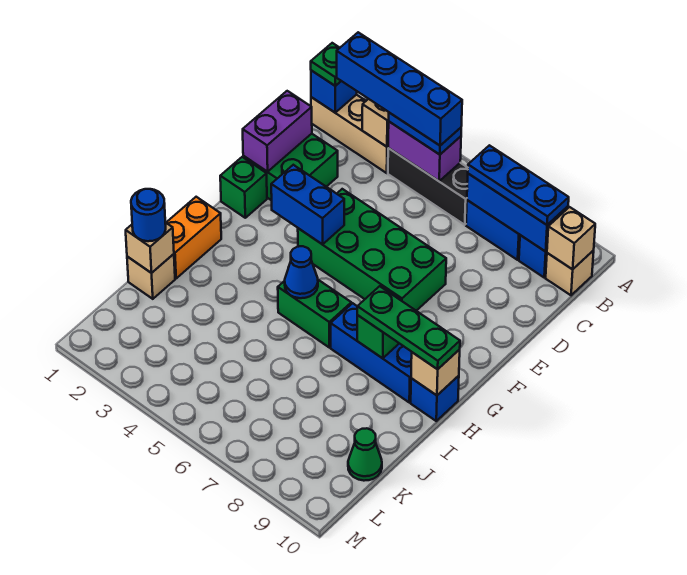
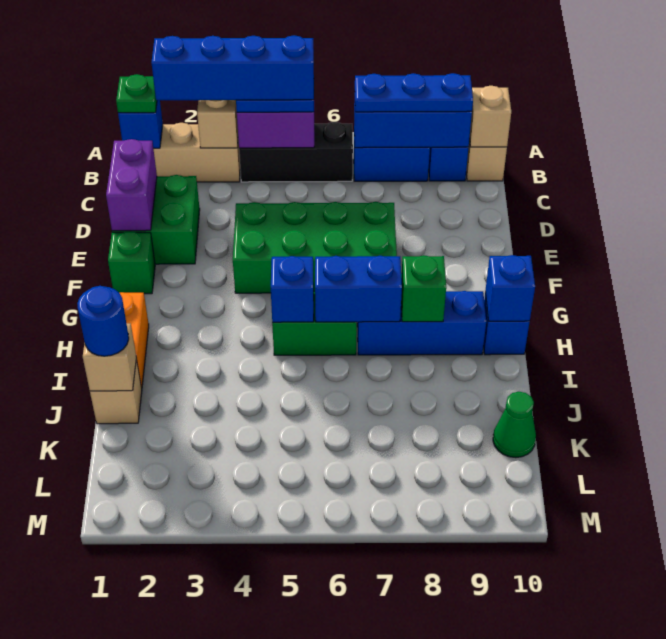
blue brick F3:F4 level 2 -> blue brick H6:H7 level 2
blue cone H5 level 2 -> blue brick H5 level 2
green plate H8:H10 level 3 -> none
tan brick H10 level 2 -> blue brick H10 level 2

